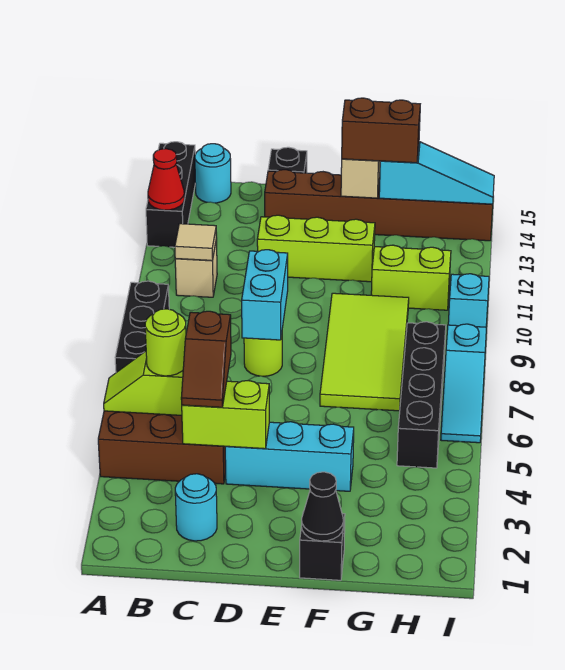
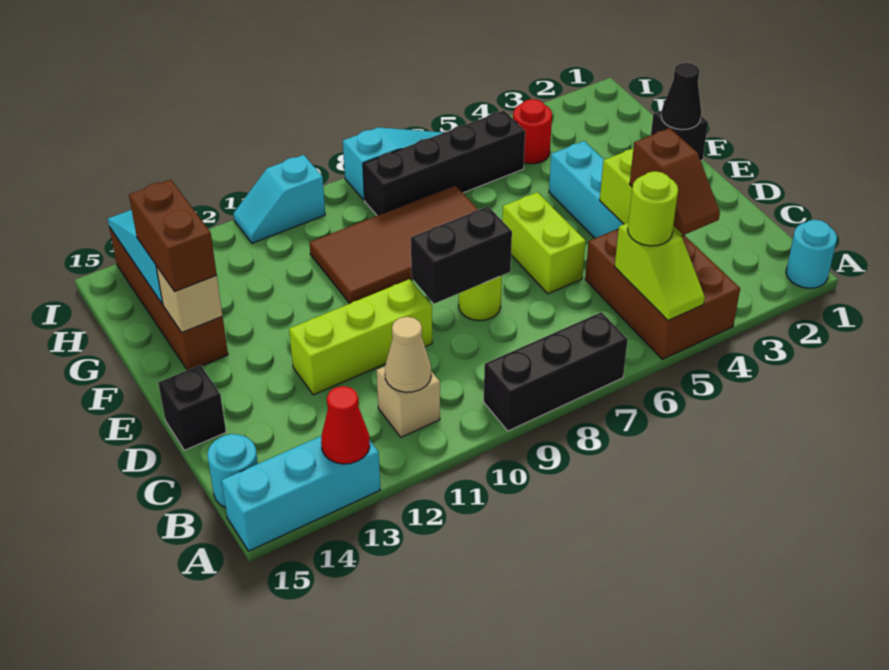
black brick A13:A15 level 1 -> cyan brick A13:A15 level 1
tan tile B11 level 2 -> tan cone B11 level 2
cyan round brick C2 level 1 -> cyan round brick A1 level 1
brown slope C4:C5 level 3 top 5 -> brown slope B4:C4 level 3 top C
cyan brick D8:D9 level 2 -> black brick D8:D9 level 2
lime brick D12:F12 level 1 -> lime brick D10:D12 level 1
brown brick D14:I14 level 1 -> brown brick F14:I14 level 1
lime tile F7:G10 level 1 -> brown tile F7:G10 level 1
lime brick G11:H11 level 1 -> lime brick D6:E6 level 1
none -> red round brick H4 level 1

